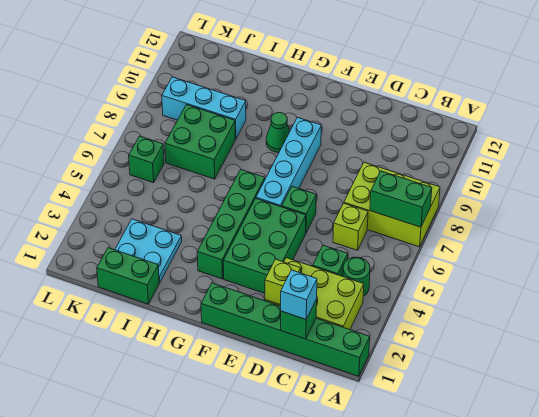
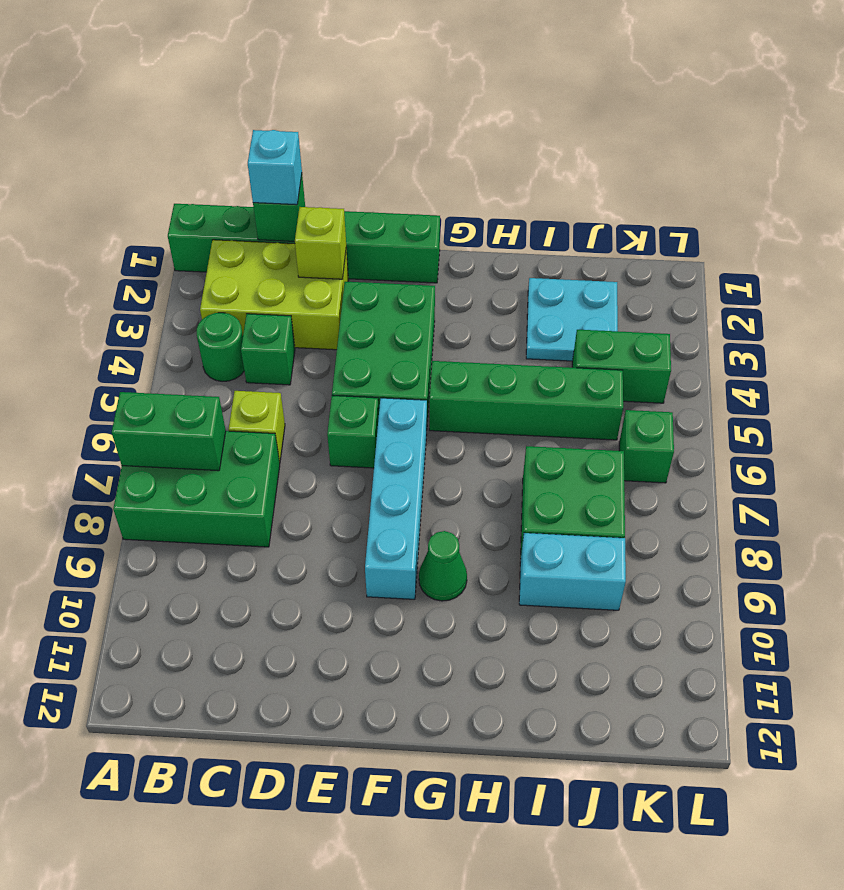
lime brick A7:C8 level 1 -> green brick A7:C8 level 1
green brick G3:G6 level 1 -> green brick G5:J5 level 1
green brick I1:J1 level 1 -> green brick J4:K4 level 1
cyan brick I9:K9 level 1 -> cyan brick I9:J9 level 1

